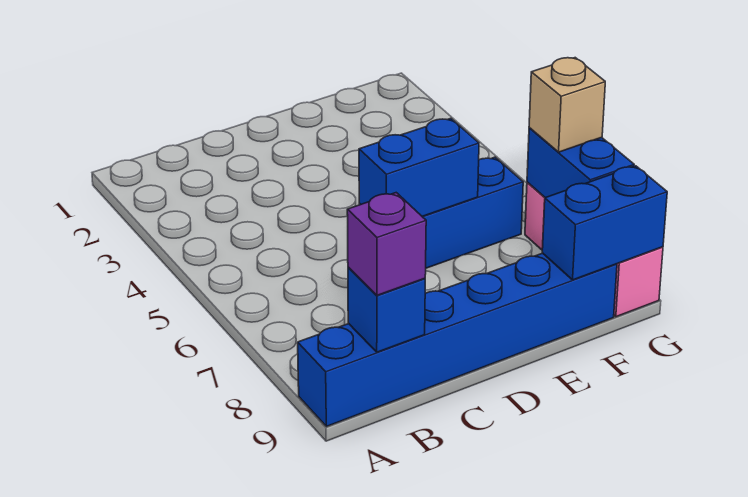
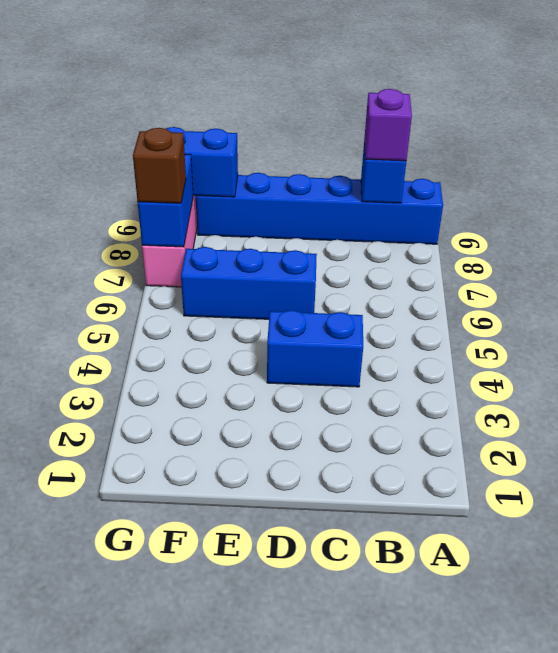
blue brick D6:E6 level 2 -> blue brick C4:D4 level 1
tan brick G7 level 3 -> brown brick G7 level 3

